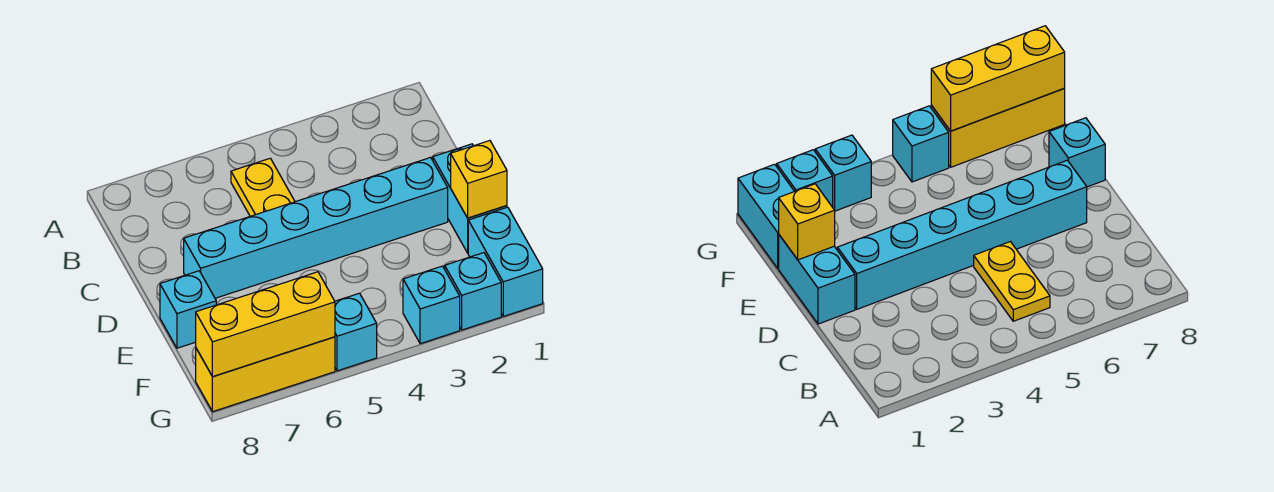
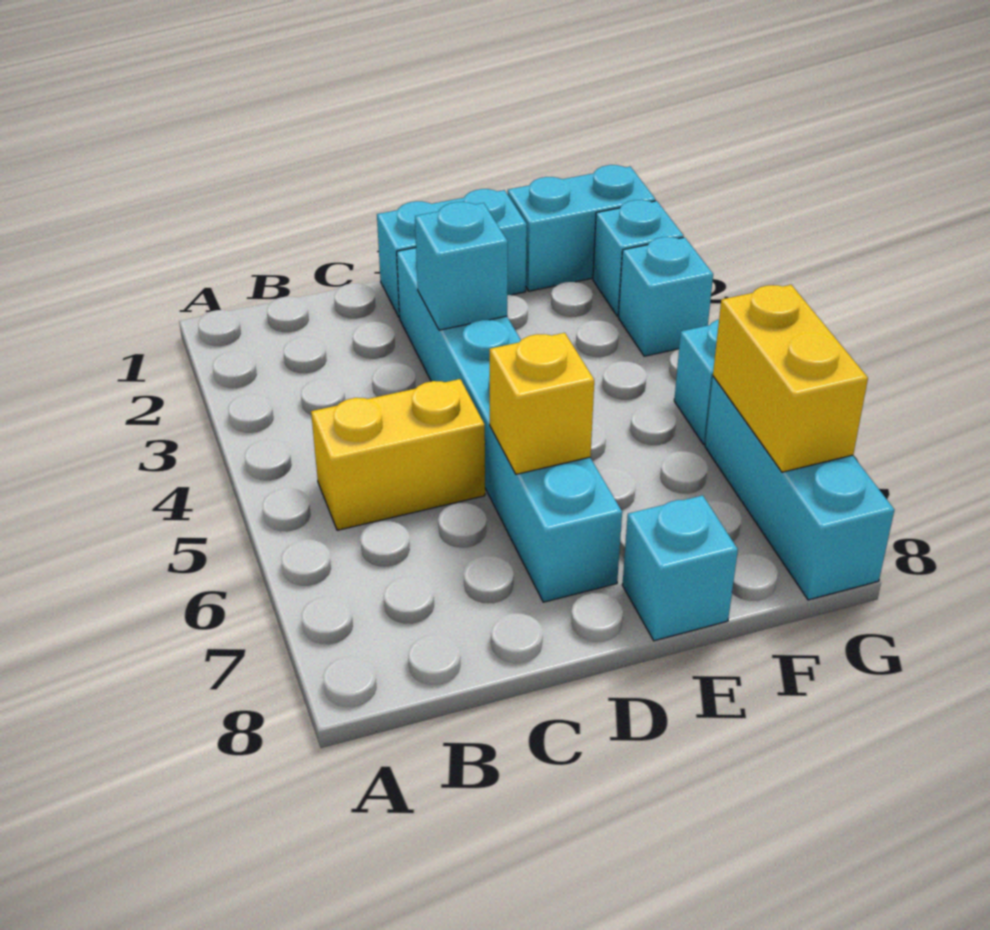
yellow plate B5:C5 level 1 -> yellow brick B5:C5 level 1
none -> cyan brick D3 level 2
yellow brick E1 level 2 -> yellow brick D6 level 2
yellow brick G6:G8 level 1 -> cyan brick G6:G8 level 1
yellow brick G6:G8 level 2 -> yellow brick G6:G7 level 2

